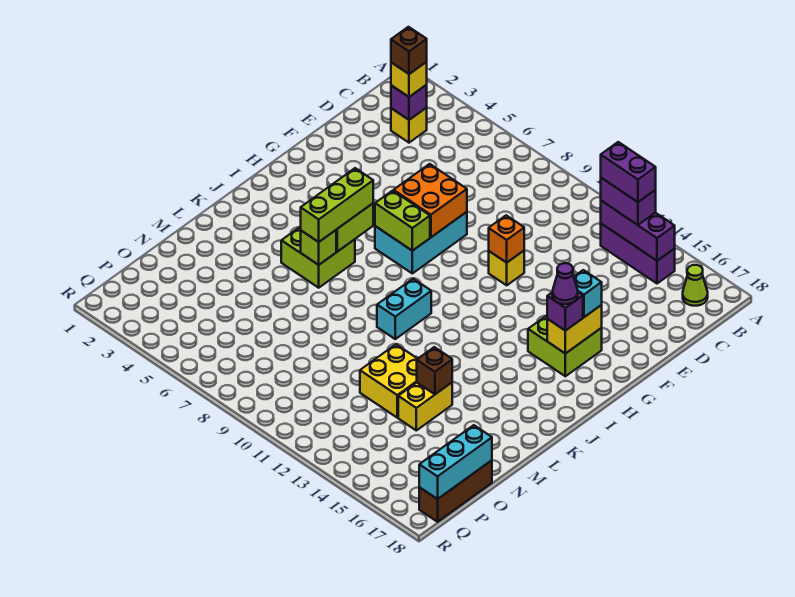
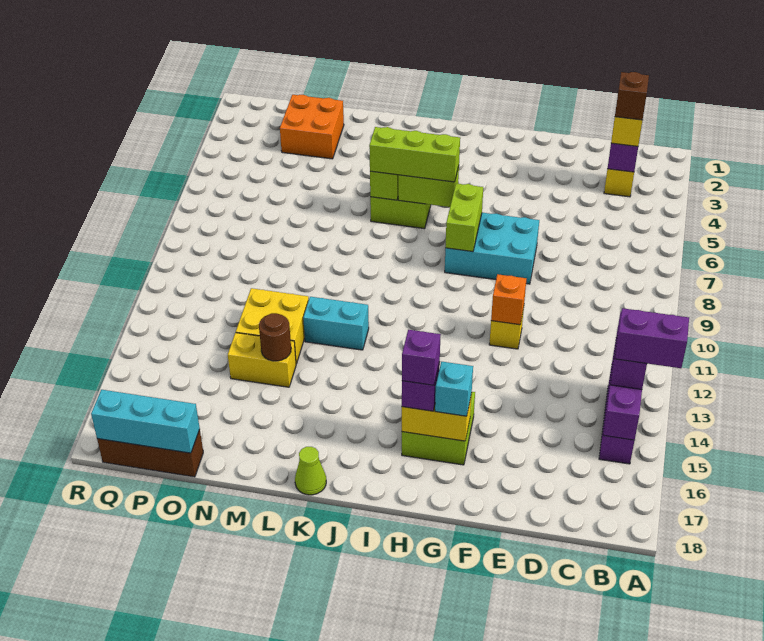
purple brick B13:B14 level 4 -> purple brick A14:B14 level 4
lime cone B17 level 1 -> lime cone K18 level 1
orange brick F7:G8 level 2 -> orange brick N2:O3 level 1
purple cone H16 level 4 -> purple brick H16 level 4
cyan brick J10:K10 level 1 -> cyan brick K12:L12 level 1
brown brick M14 level 2 -> brown round brick M14 level 2

